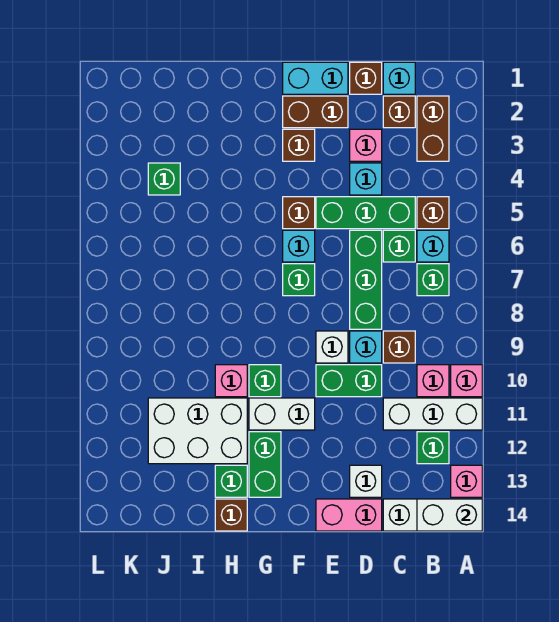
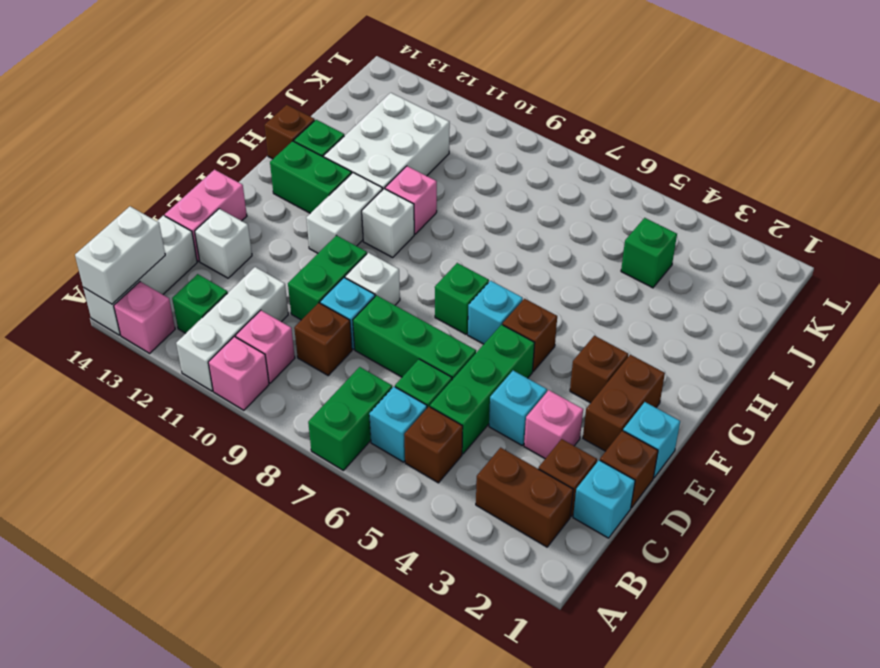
green brick B7 level 1 -> green brick A7:B7 level 1
cyan brick E1:F1 level 1 -> cyan brick E1 level 1
green brick G10 level 1 -> white brick G10 level 1

